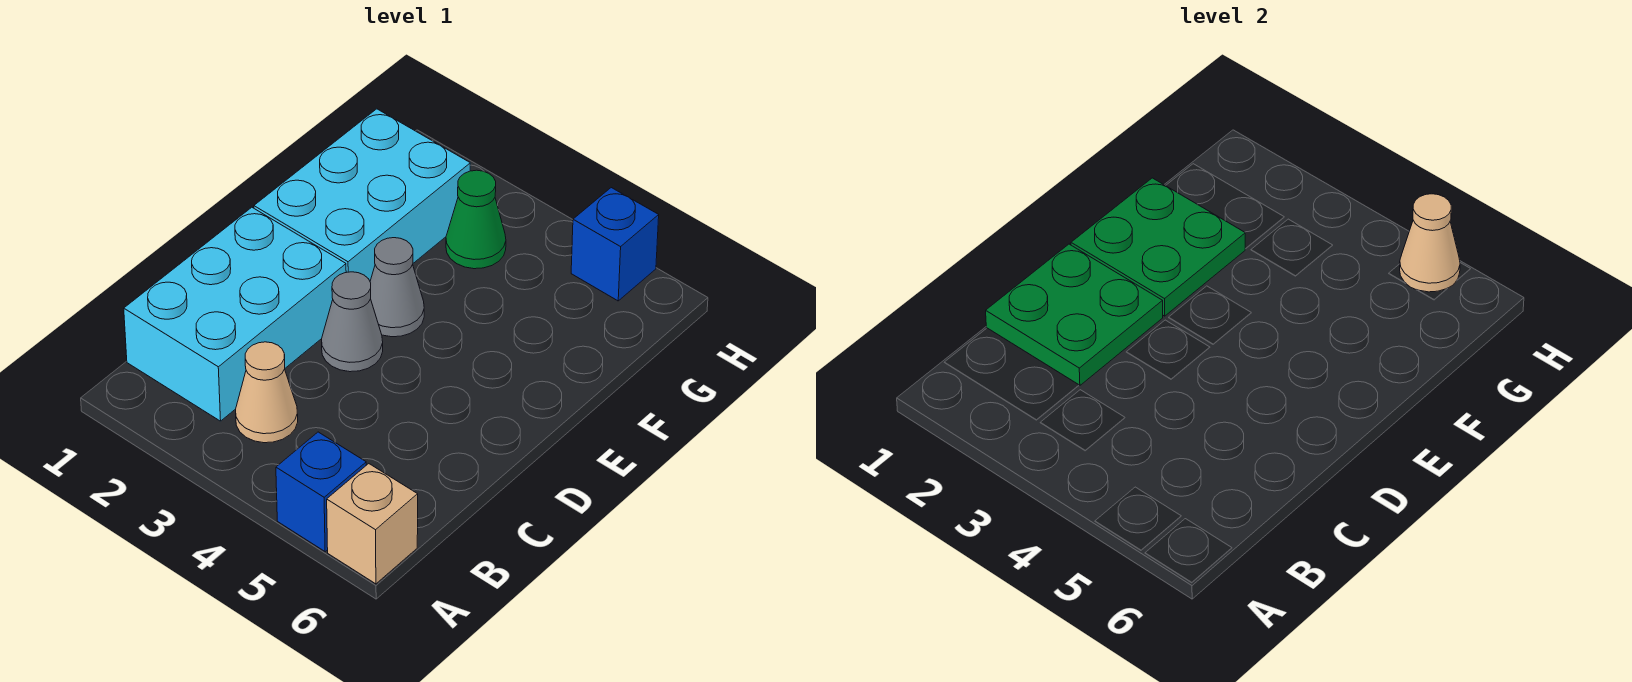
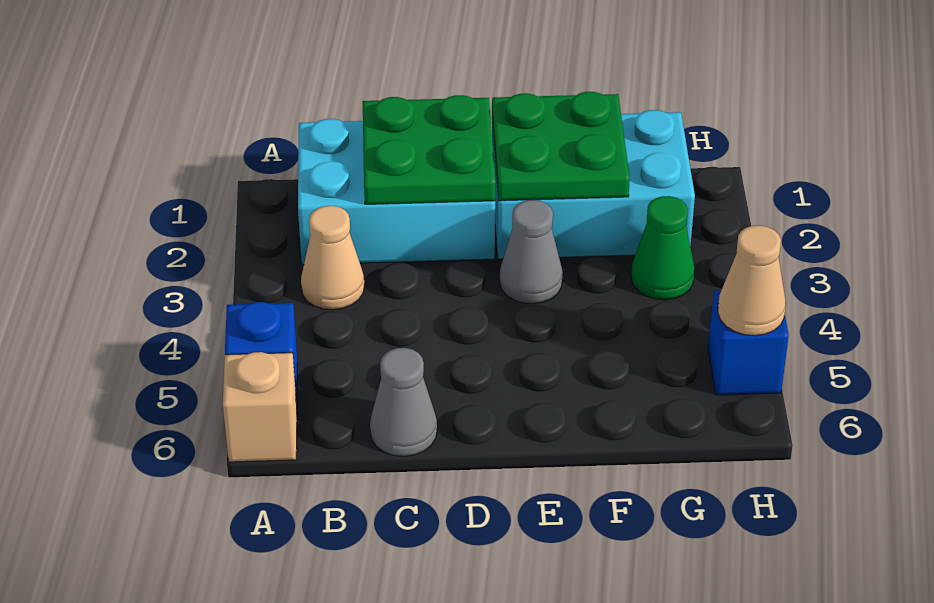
grey cone D3 level 1 -> grey cone C6 level 1

